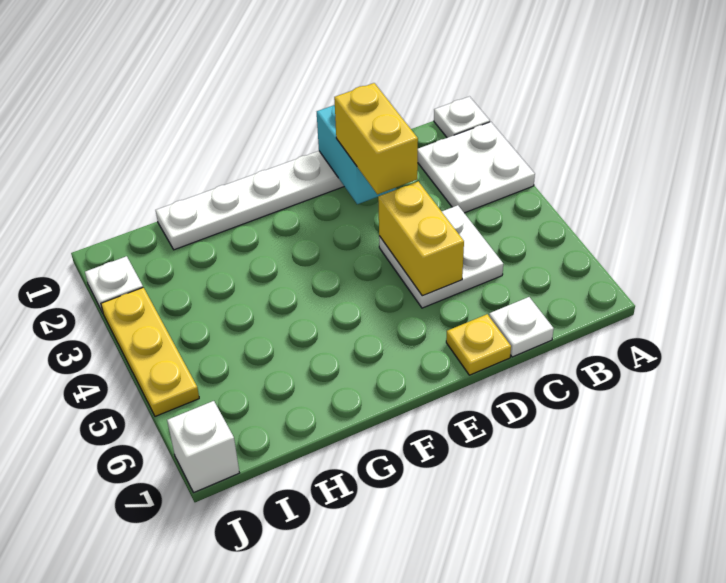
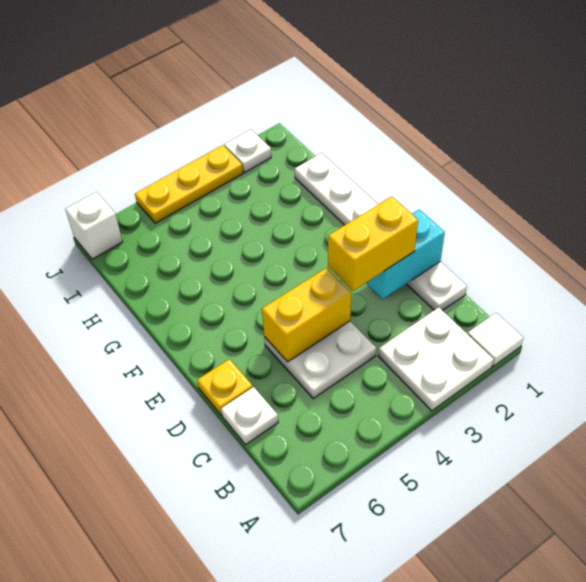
white plate A1 level 1 -> white tile A1 level 1

